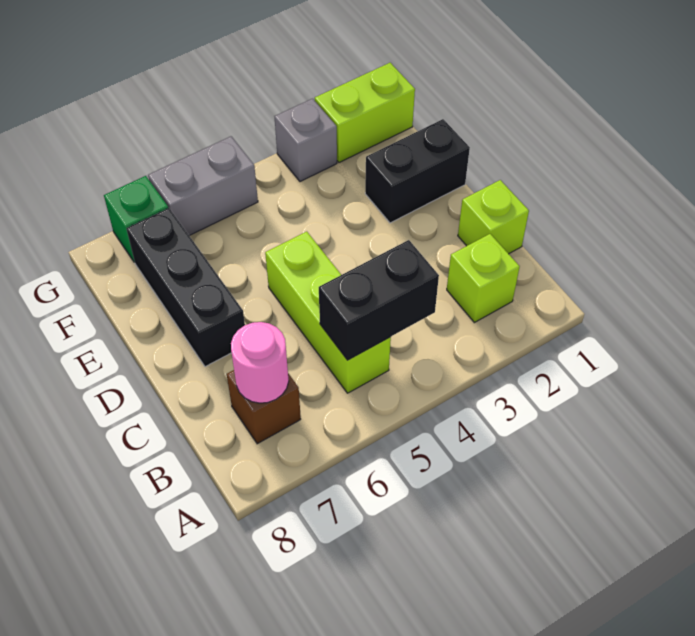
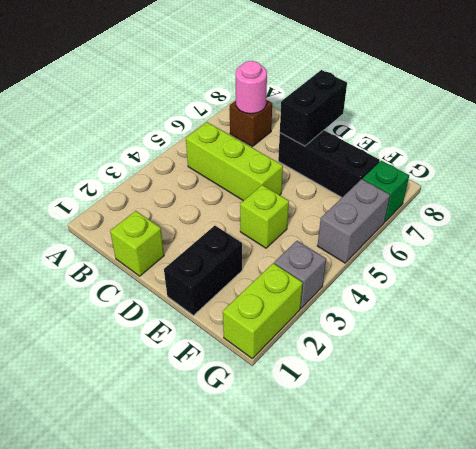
lime brick B2 level 1 -> lime brick E4 level 1
black brick B4:B5 level 2 -> black brick D7:D8 level 2

